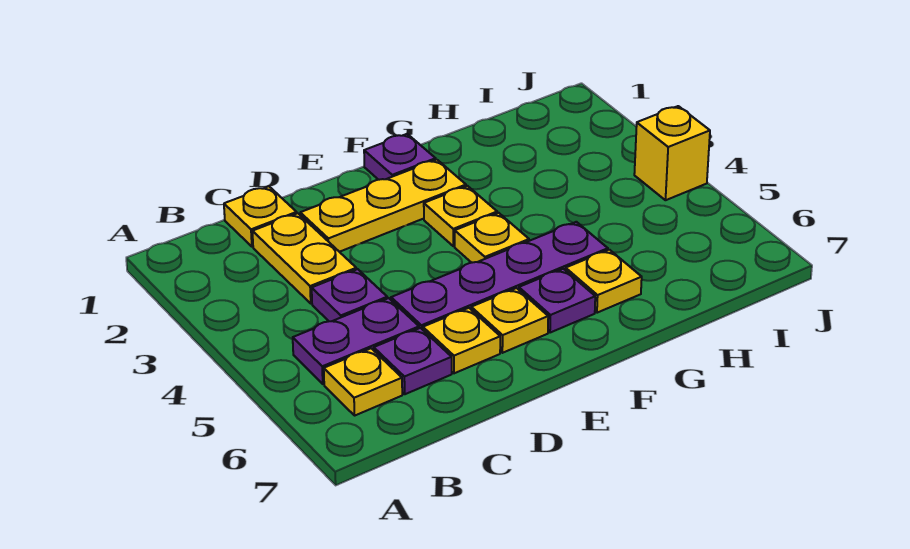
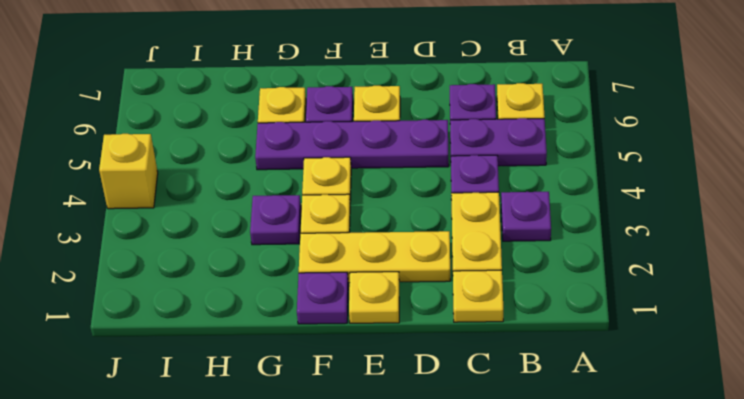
none -> purple plate B3 level 1
yellow plate D6 level 1 -> yellow plate E1 level 1
none -> purple plate G3 level 1

